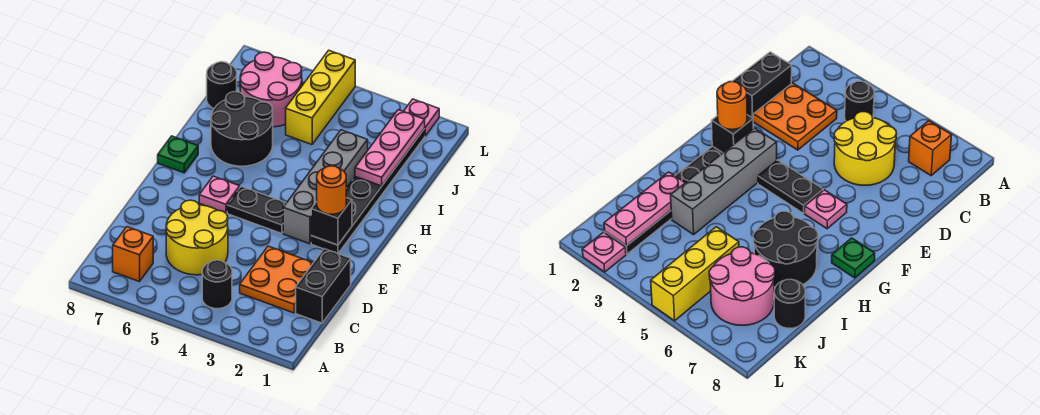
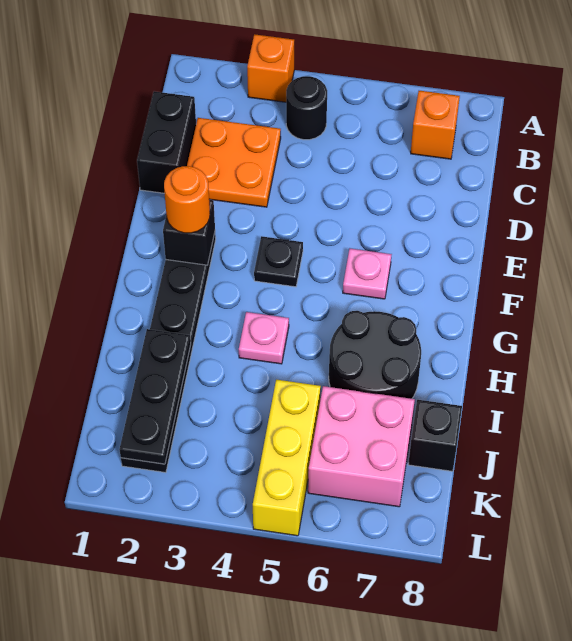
none -> orange brick A3 level 1
yellow round brick C5:D6 level 1 -> none
grey brick F3:I3 level 1 -> none
black plate F4:F5 level 1 -> black plate F4 level 1
green plate G8 level 1 -> none
pink plate I2:K2 level 2 -> black plate I2:K2 level 2
pink round brick J6:K7 level 1 -> pink brick J6:K7 level 1
black round brick J8 level 1 -> black brick J8 level 1
pink plate L2 level 1 -> pink plate H4 level 1

